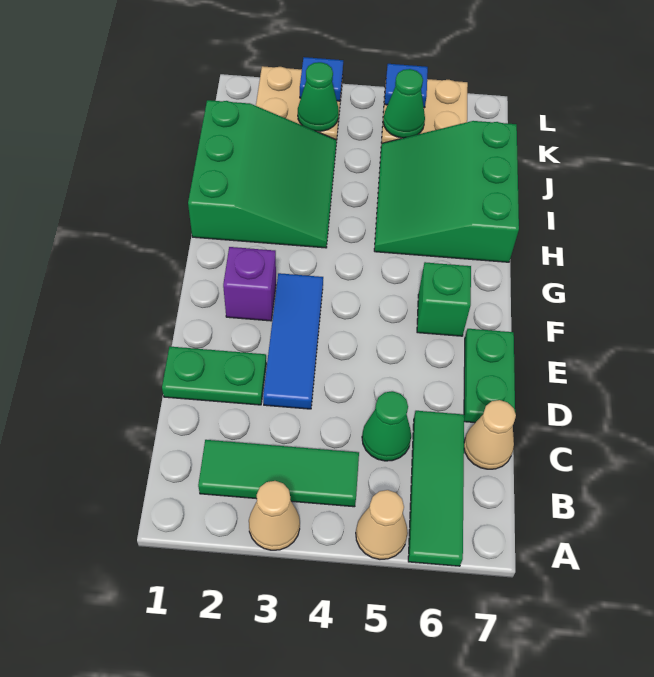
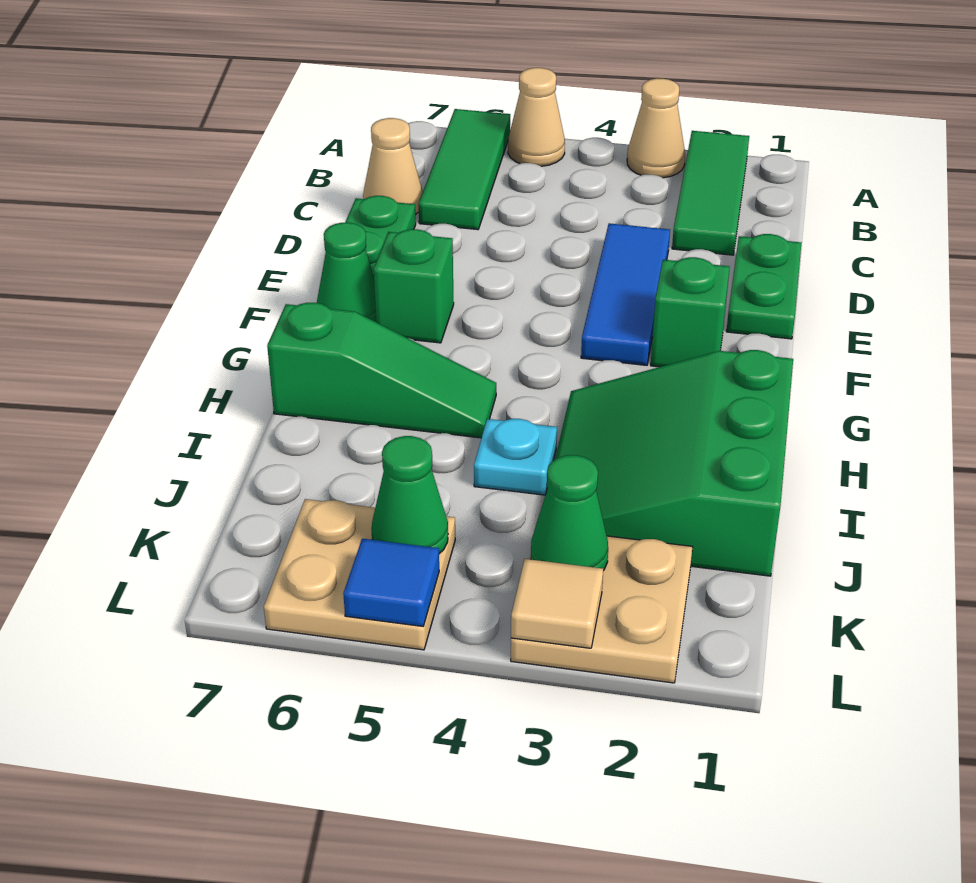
green tile B2:B4 level 1 -> green tile A2:C2 level 1
green cone C5 level 1 -> green cone F7 level 1
green plate D1:D2 level 1 -> green plate D1:E1 level 1
purple brick F2 level 1 -> green brick F2 level 1
green slope H5:J7 level 1 top 7 -> green slope H5:H7 level 1 top 7
none -> cyan plate I4 level 1
blue tile L3 level 2 -> tan tile L3 level 2

